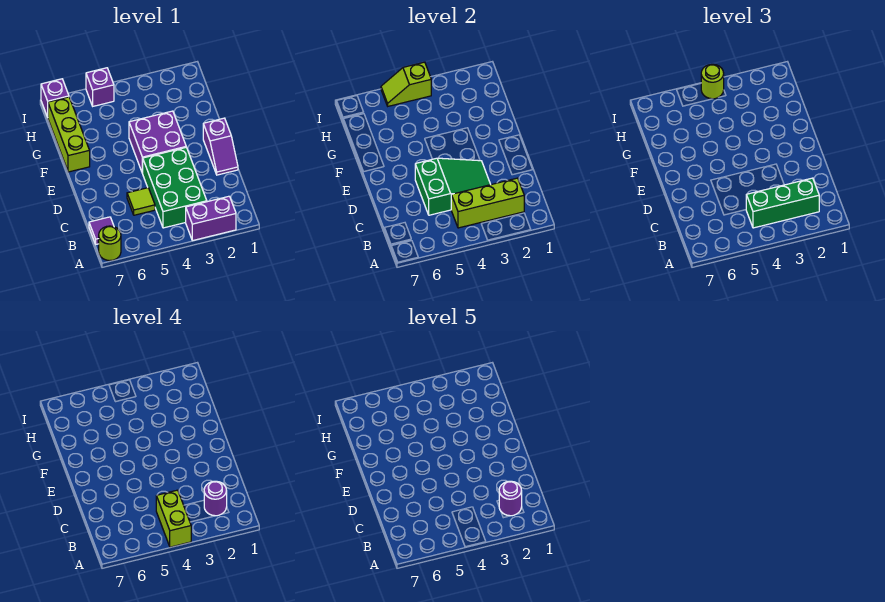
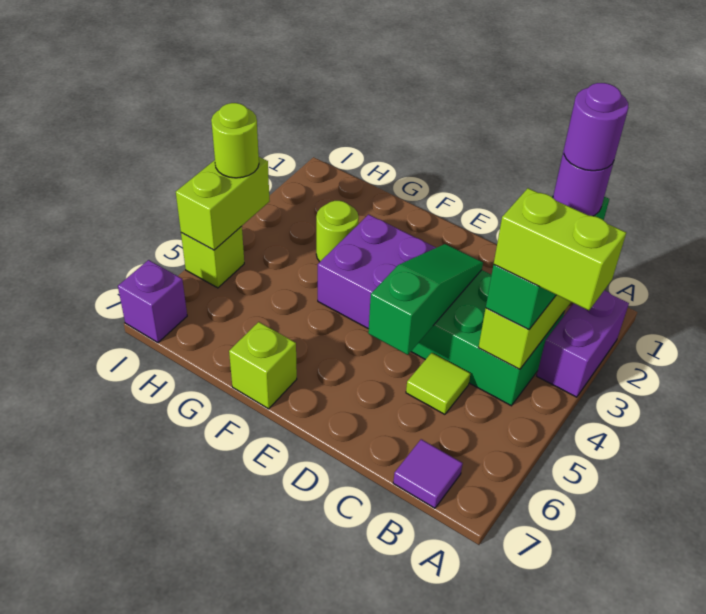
lime round brick A7 level 1 -> lime round brick G3 level 1
green slope C3:D5 level 2 top 5 -> green slope D3:D5 level 2 top 5
purple slope D1:E1 level 1 top E -> none
lime brick F7:H7 level 1 -> lime brick F7 level 1
lime slope I4:I5 level 2 top 4 -> lime brick I4:I5 level 2
purple brick I5 level 1 -> lime brick I5 level 1

